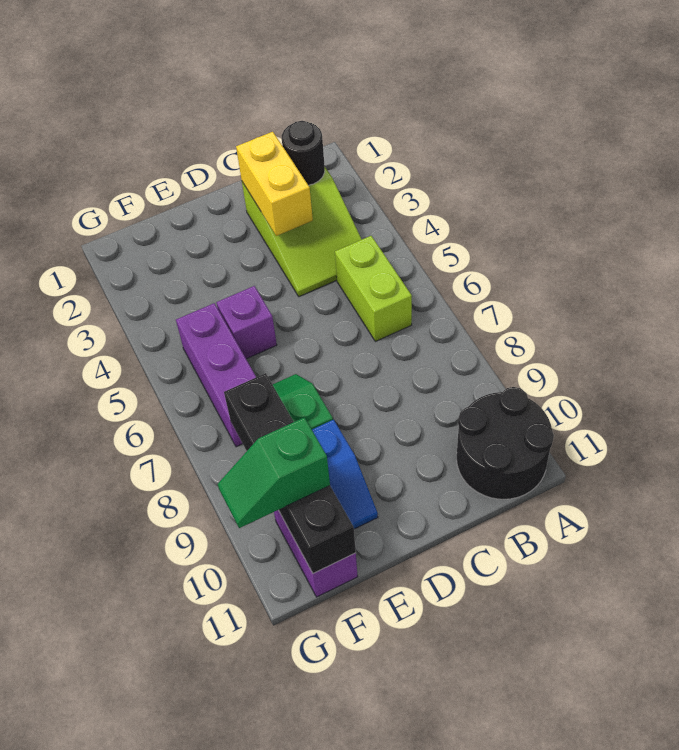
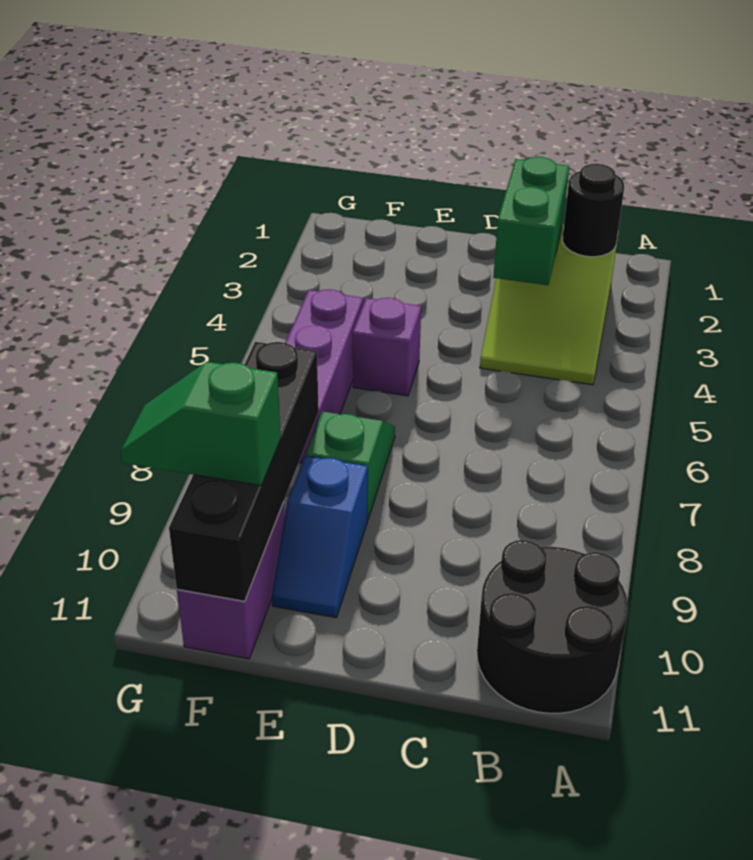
lime brick B5:B6 level 1 -> none
yellow brick C2:C3 level 2 -> green brick C2:C3 level 2

